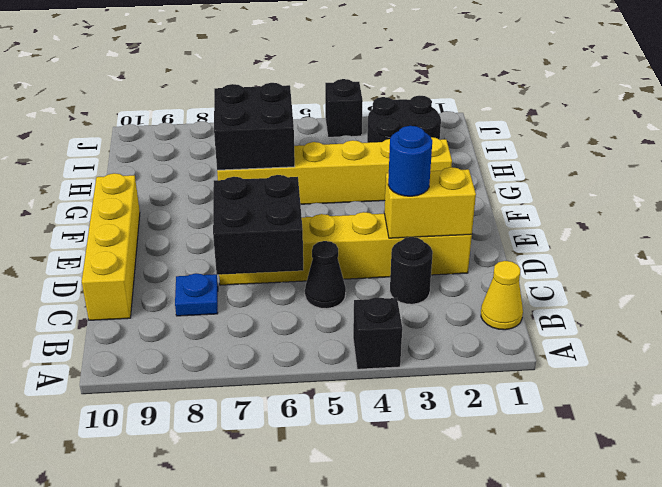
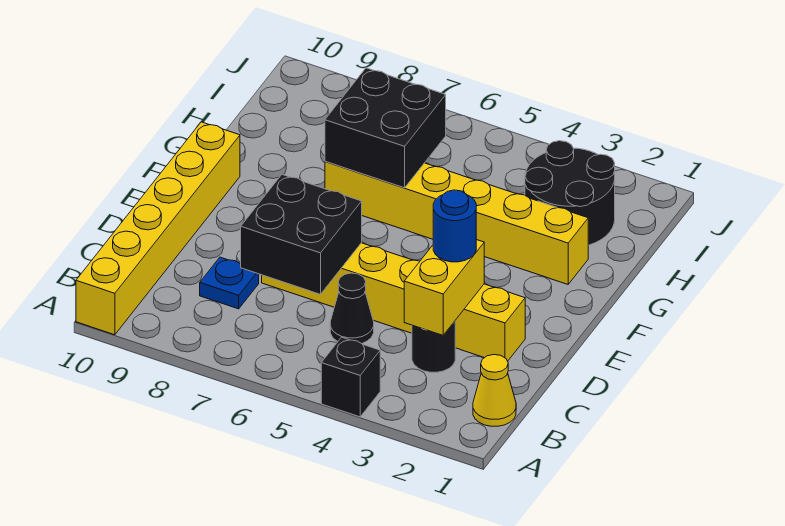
yellow brick C10:F10 level 1 -> yellow brick A10:F10 level 1
yellow brick D2:D3 level 2 -> yellow brick C3:D3 level 2
black brick J4 level 1 -> none

